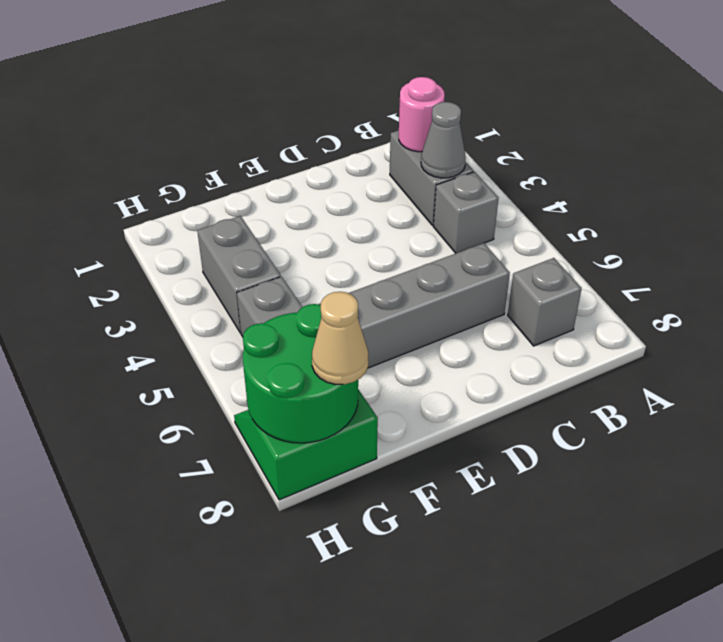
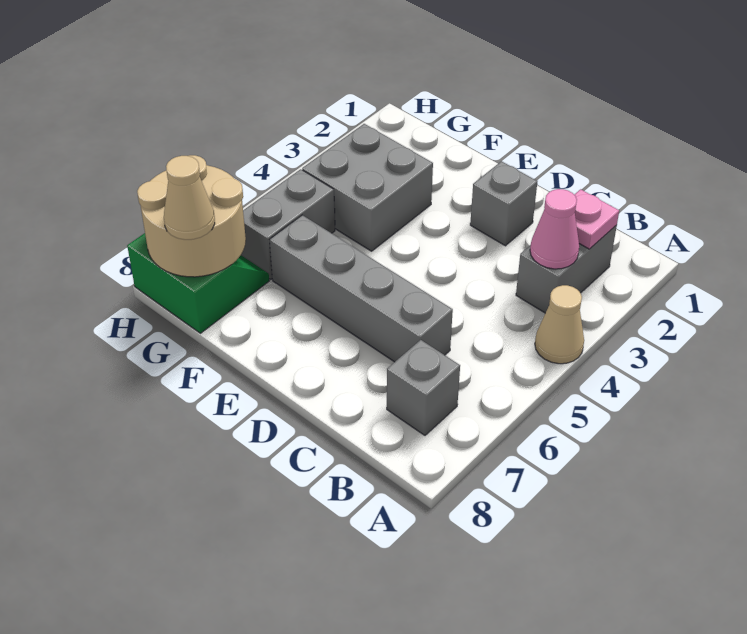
none -> tan cone A4 level 1
pink round brick B2 level 2 -> pink plate B2 level 2
grey cone B3 level 2 -> pink cone B3 level 2
grey brick B4 level 1 -> grey brick D2 level 1
grey brick G3:G4 level 1 -> grey brick F3:G4 level 1
green round brick G7:H8 level 2 -> tan round brick G7:H8 level 2

